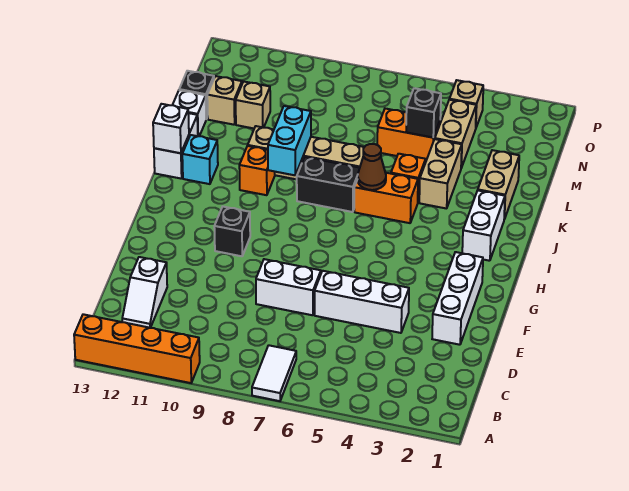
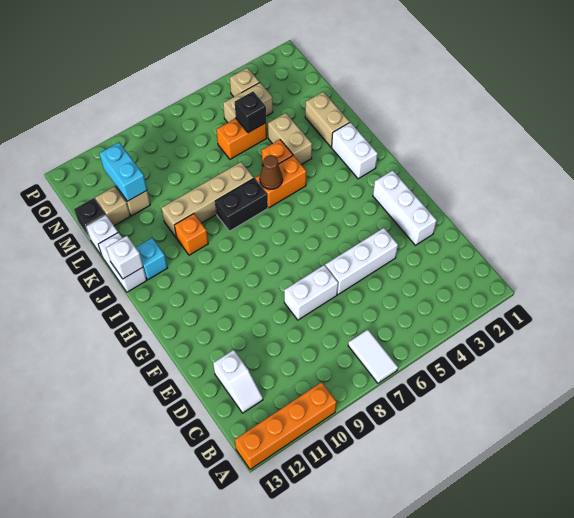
black brick G10 level 1 -> none
cyan brick J9:K9 level 2 -> cyan brick M11:N11 level 2
tan brick M4:N4 level 1 -> tan brick N4:N5 level 1

